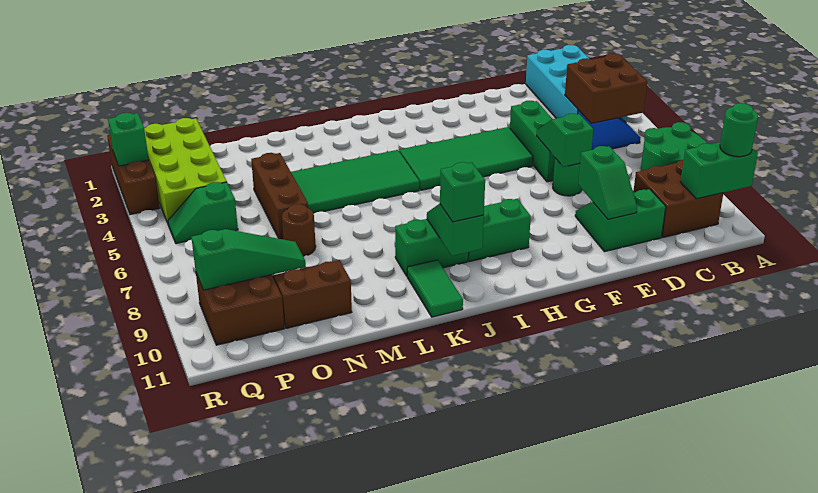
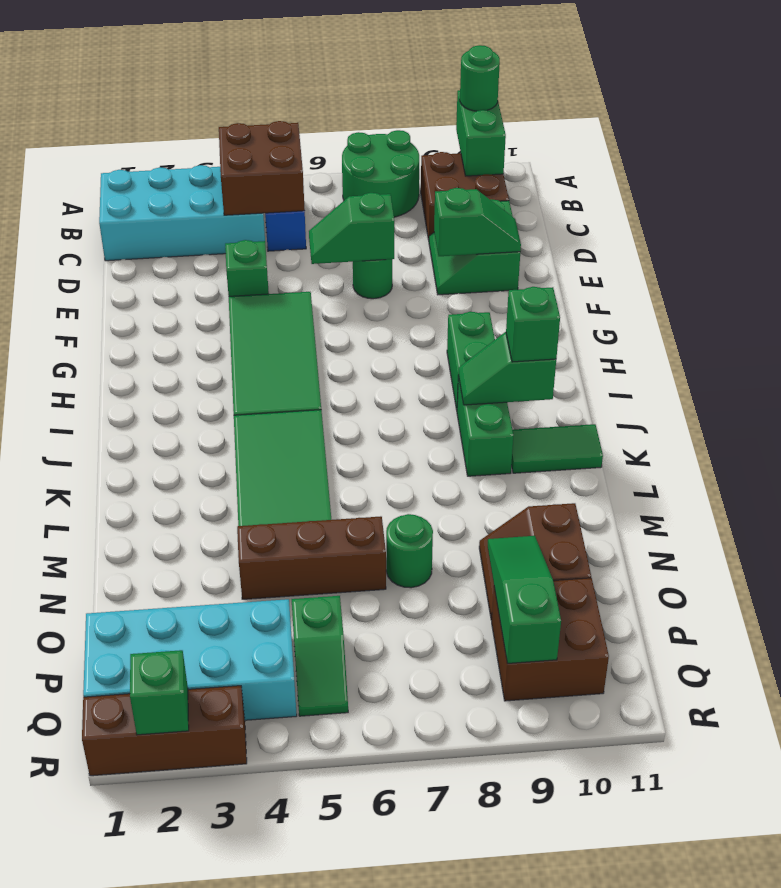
green brick E4:E6 level 1 -> green brick E4 level 1
brown round brick N7 level 1 -> green round brick N7 level 1
lime brick P1:Q4 level 1 -> cyan brick P1:Q4 level 1

